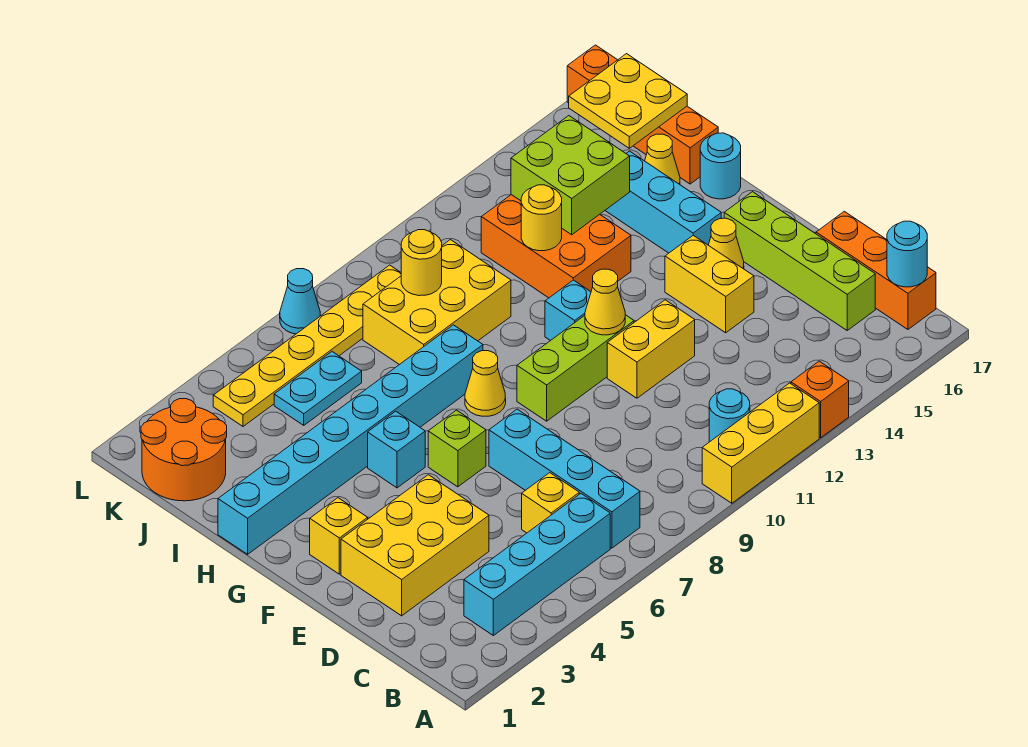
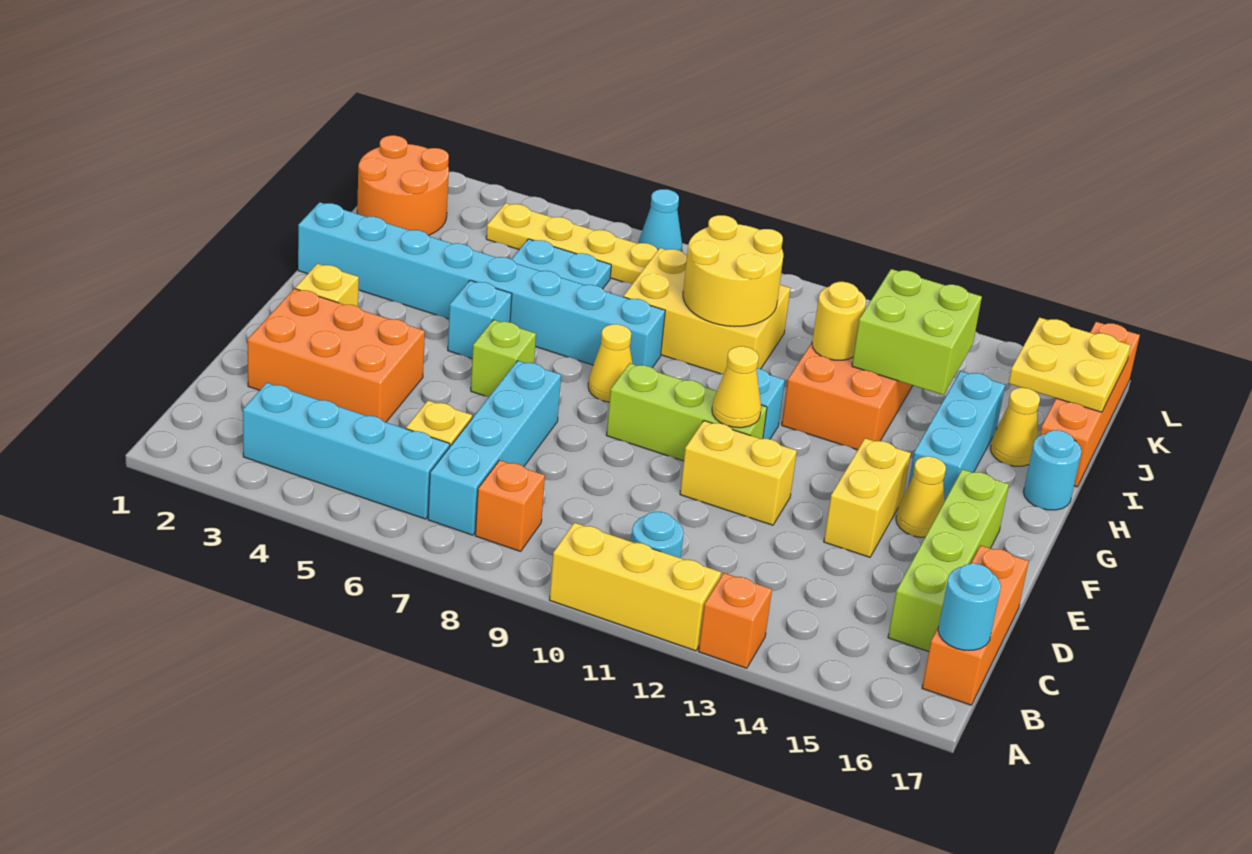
none -> orange brick B8 level 1
yellow brick D2:E4 level 1 -> orange brick D2:E4 level 1
yellow round brick J9 level 2 -> yellow round brick I9:J10 level 2

